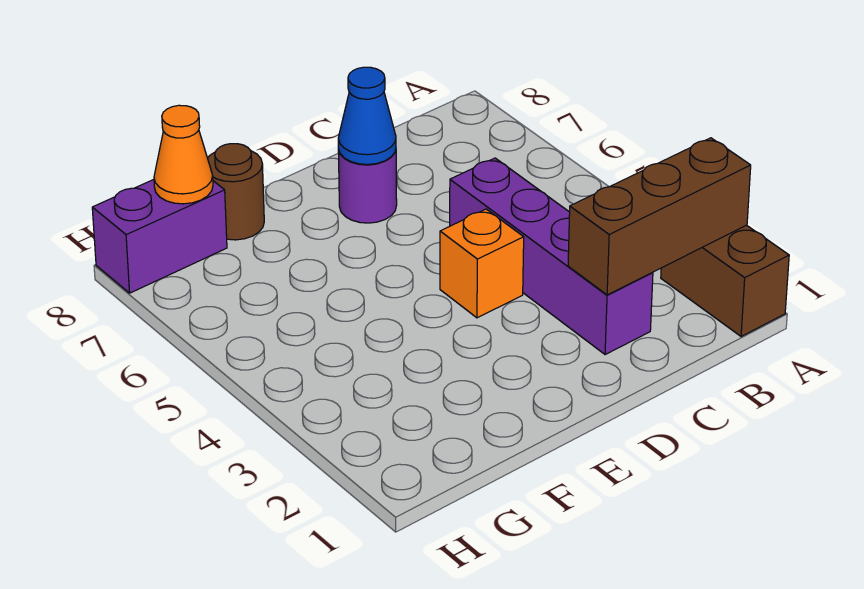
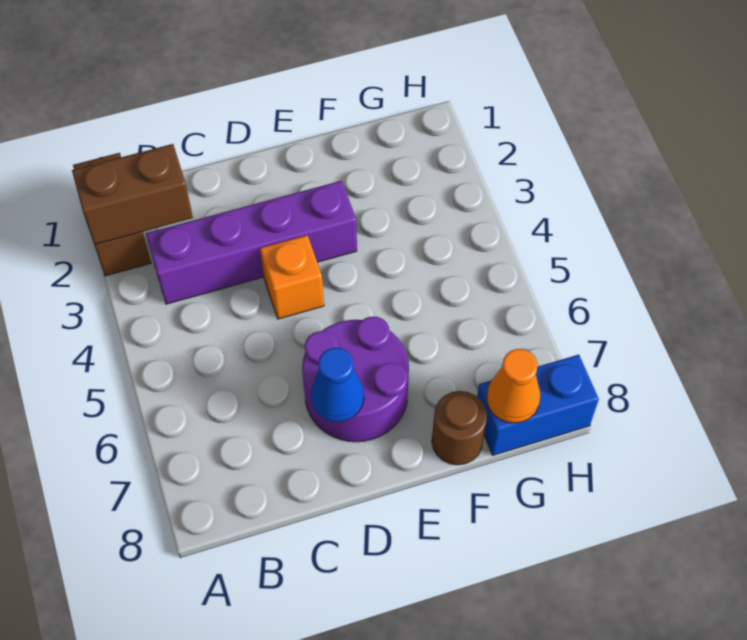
brown brick A2:C2 level 2 -> brown brick A2:B2 level 2
purple brick C2:C5 level 1 -> purple brick B3:E3 level 1
purple round brick D7 level 1 -> purple round brick D6:E7 level 1
purple brick G8:H8 level 1 -> blue brick G8:H8 level 1

